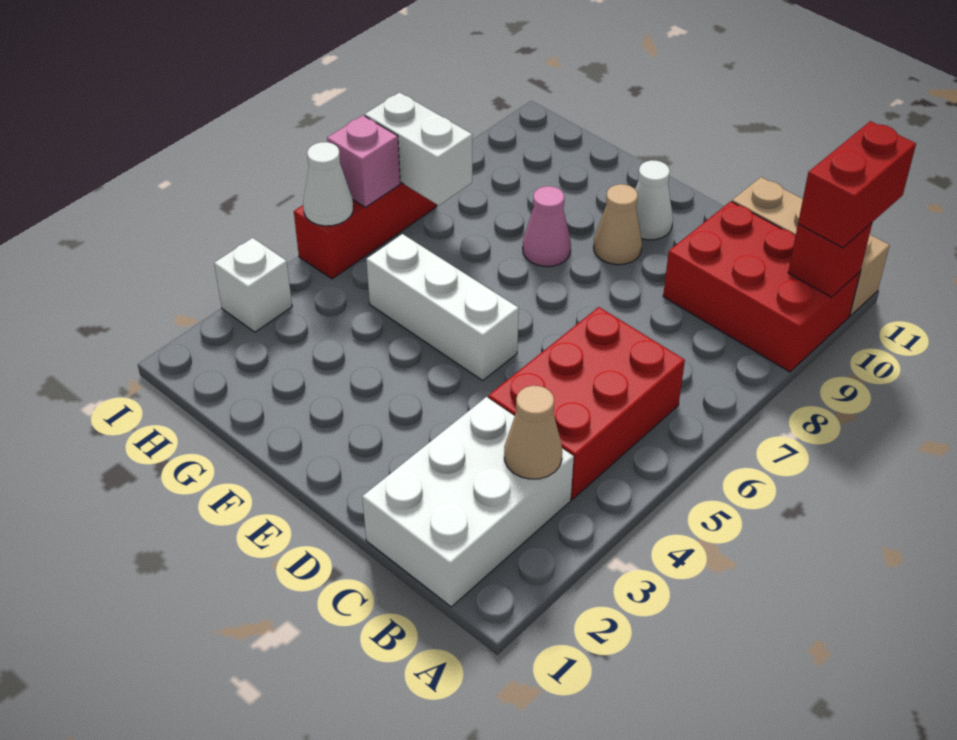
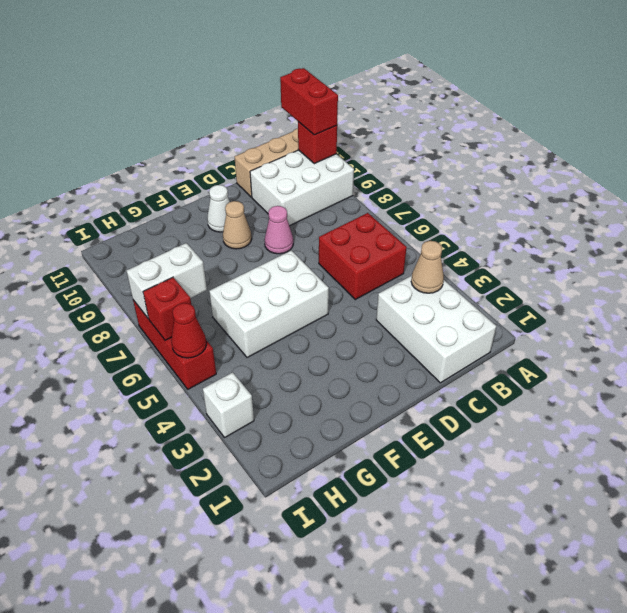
red brick A9:C10 level 1 -> white brick A9:C10 level 1
red brick B4:C6 level 1 -> red brick B5:C6 level 1
white brick E5:G5 level 1 -> white brick E5:G6 level 1
pink cone F8 level 1 -> pink cone D8 level 1
white cone I5 level 2 -> red cone I5 level 2
pink brick I6 level 2 -> red brick I6 level 2

